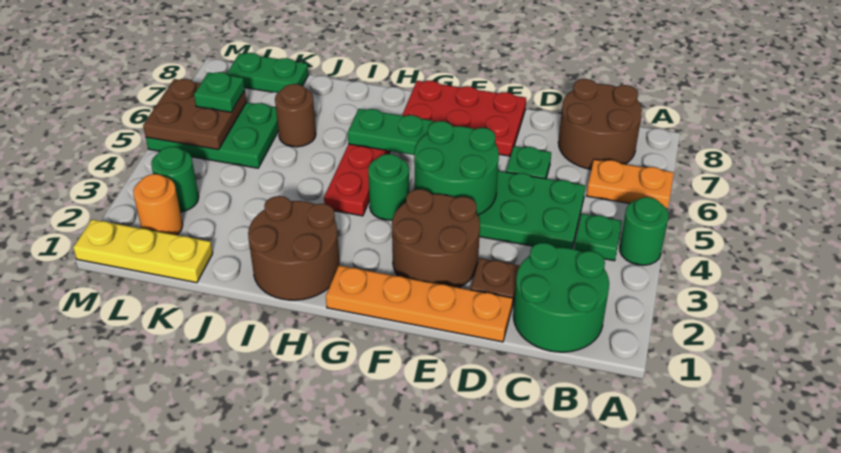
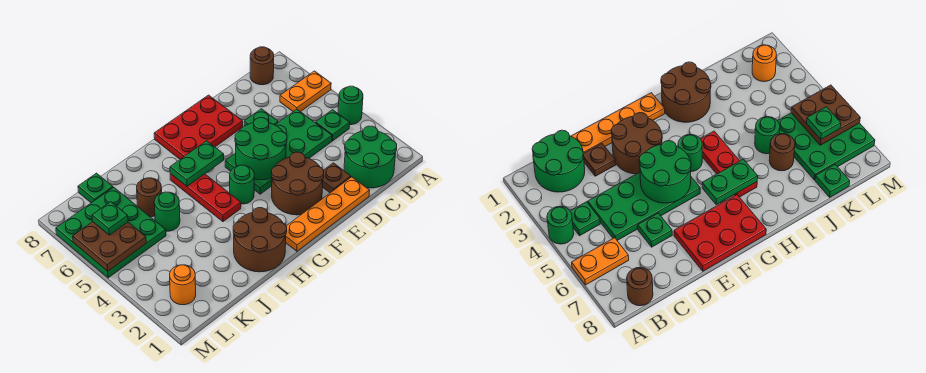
brown round brick B7:C8 level 1 -> brown round brick B8 level 1
yellow plate K1:M1 level 1 -> none
green plate K5:M6 level 1 -> green plate K5:M7 level 1
green plate K8:L8 level 1 -> green plate K8 level 1
green round brick L3 level 1 -> green round brick J5 level 1

